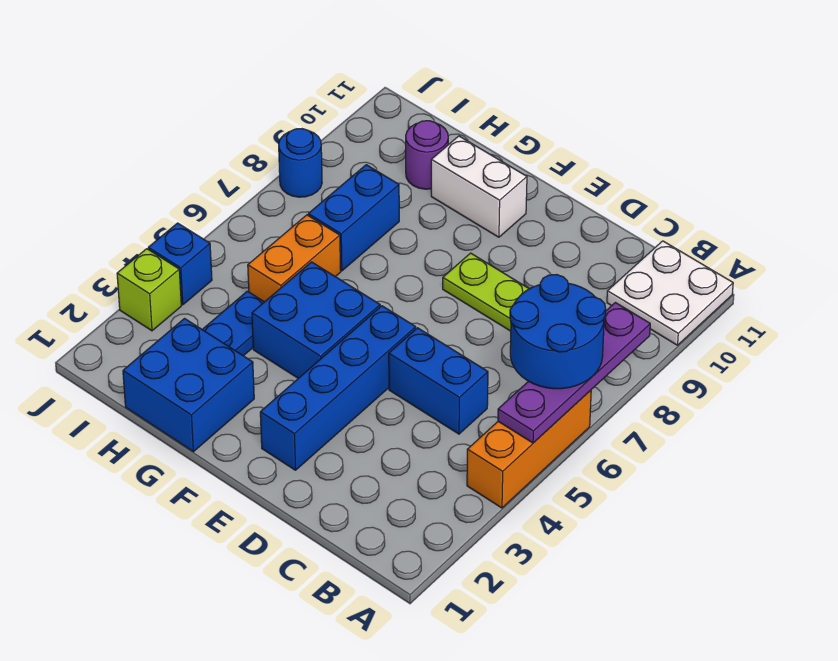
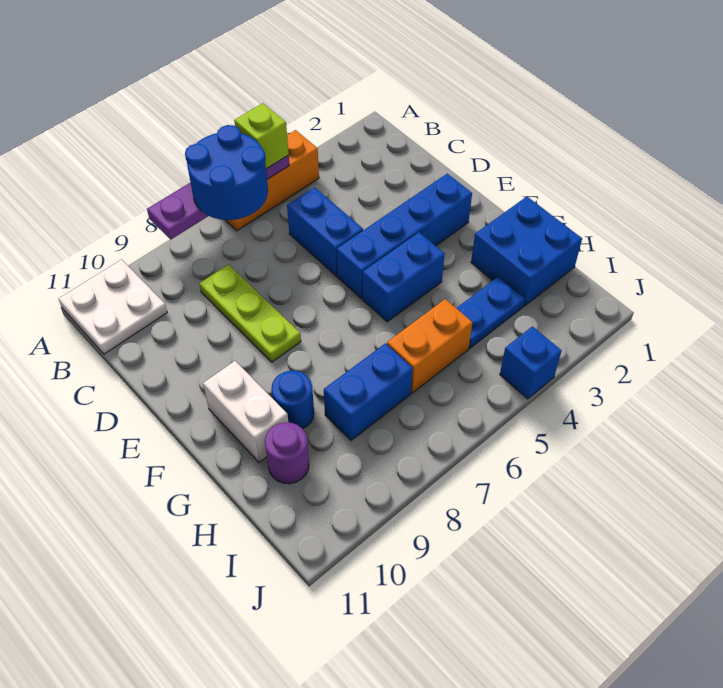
blue brick F4:G5 level 1 -> blue brick F4:F5 level 1
lime brick J3 level 1 -> lime brick A5 level 3
blue round brick J8 level 1 -> blue round brick G9 level 1

